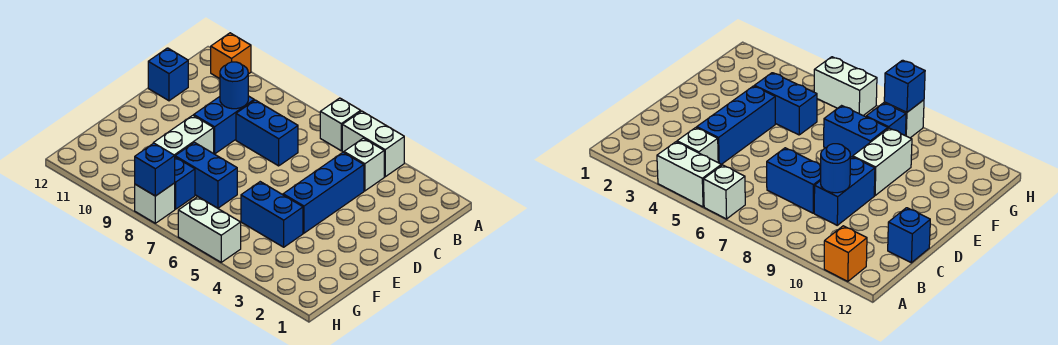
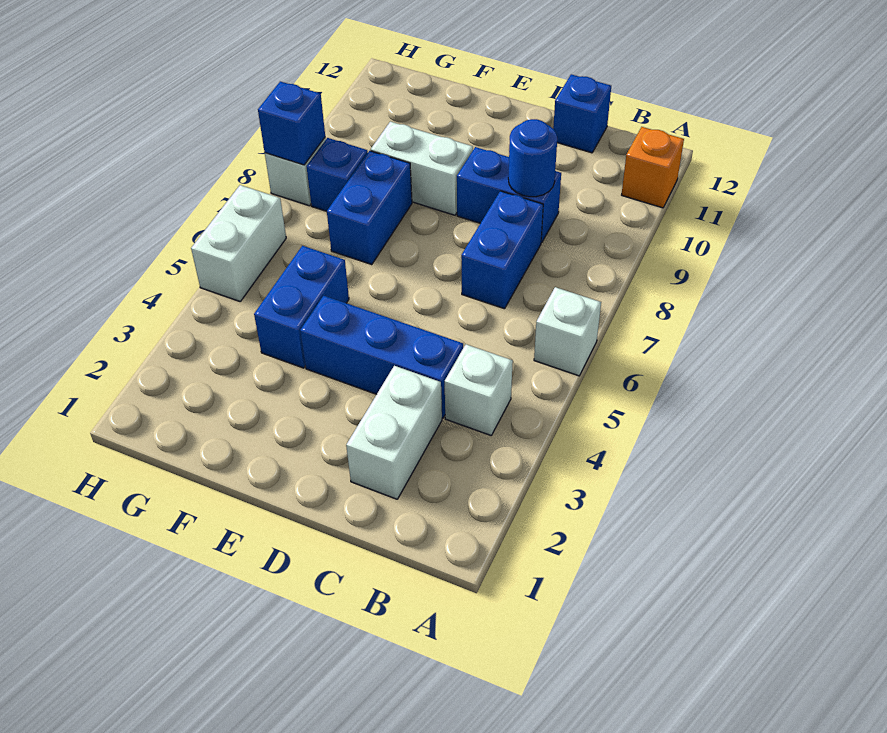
white brick A4:A5 level 1 -> white brick C2:C3 level 1

